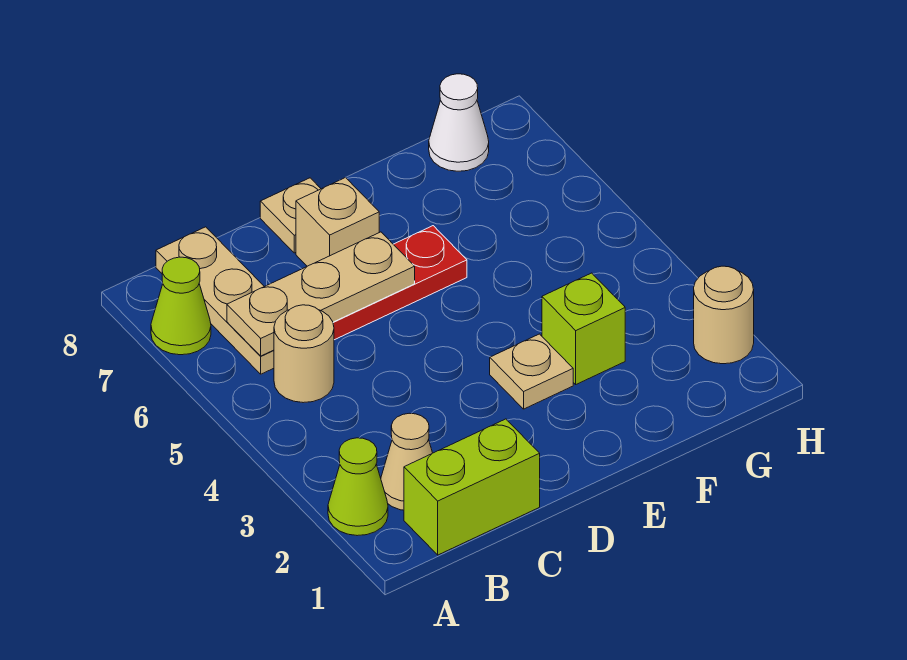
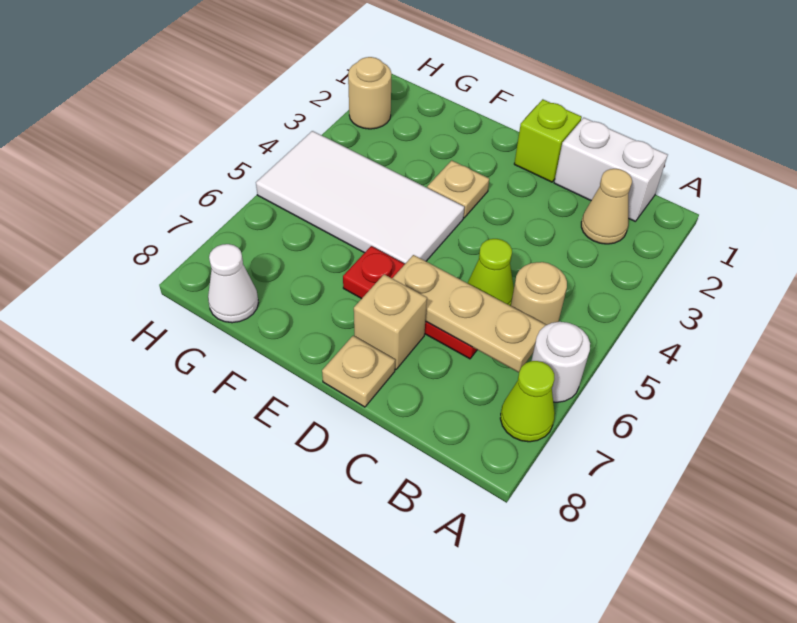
lime cone A2 level 1 -> lime cone C5 level 1
none -> white round brick A6 level 1
lime brick B1:C1 level 1 -> white brick B1:C1 level 1
tan plate B6:B8 level 1 -> none
none -> white tile E4:H5 level 1
lime brick F3 level 1 -> lime brick D1 level 1

